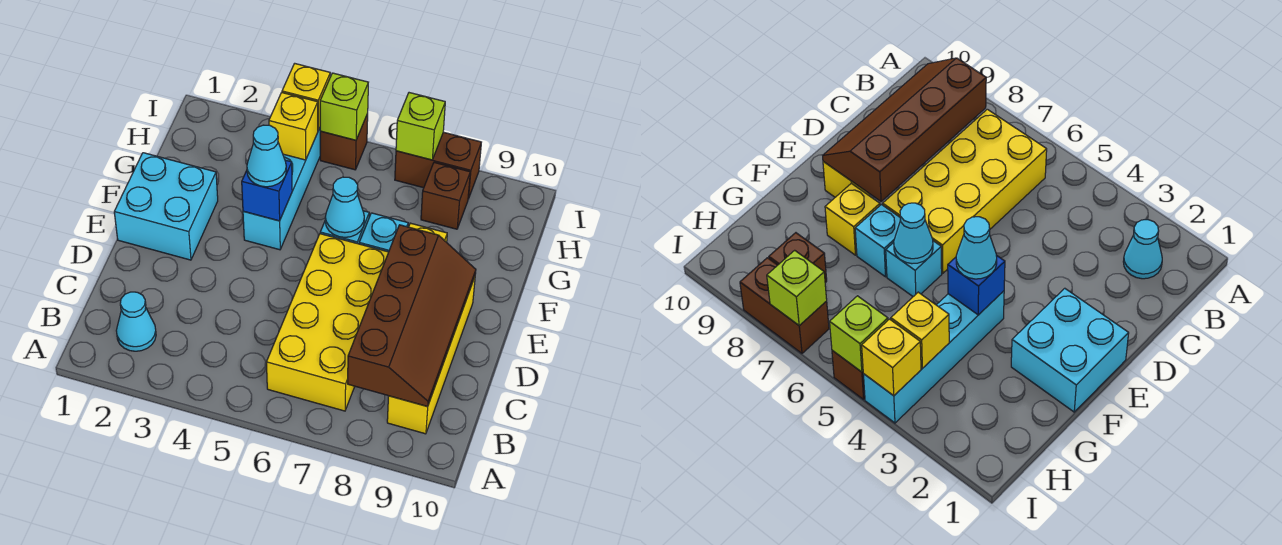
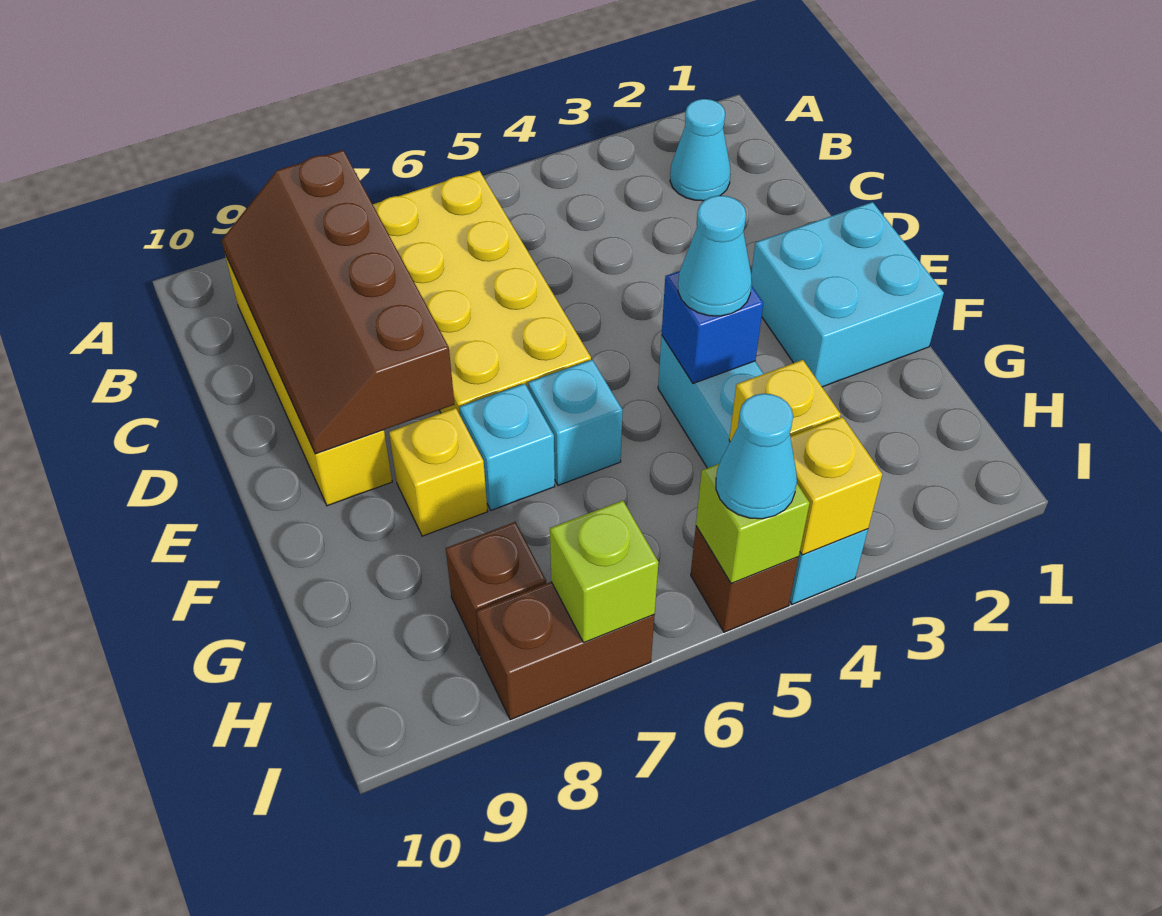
cyan cone F6 level 2 -> cyan cone I5 level 3

